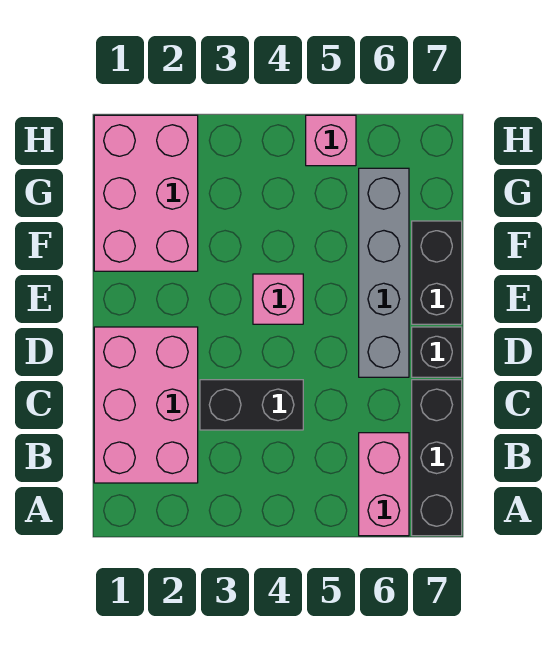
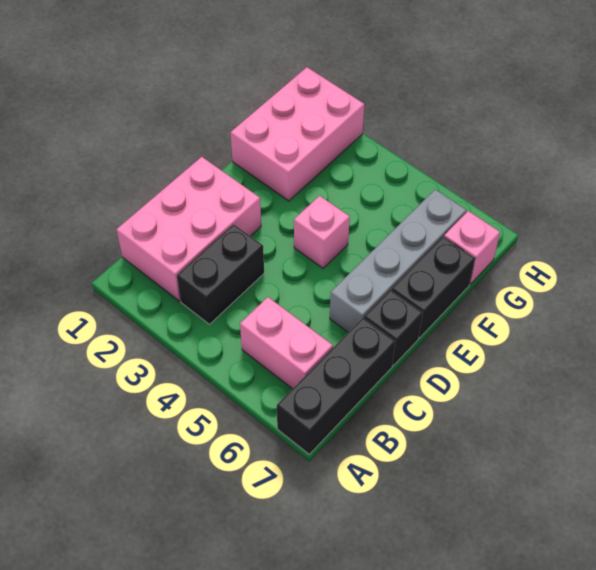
pink brick A6:B6 level 1 -> pink brick B5:B6 level 1
black brick C3:C4 level 1 -> black brick B3:C3 level 1
pink brick H5 level 1 -> pink brick G7 level 1

